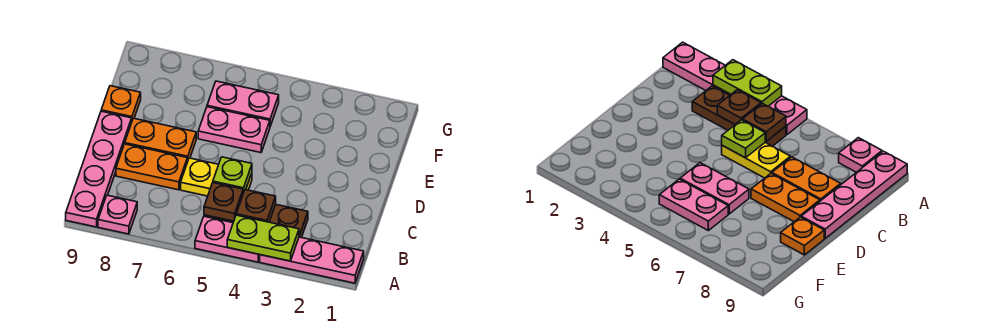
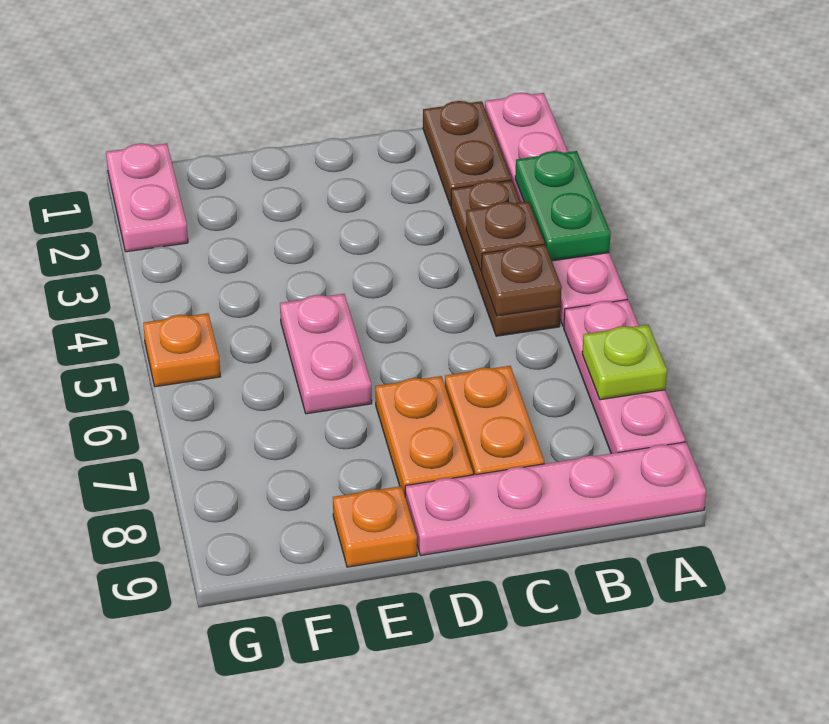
lime plate A3:A4 level 2 -> green plate A3:A4 level 2
pink plate A8 level 1 -> pink plate A6:A8 level 1
none -> brown plate B1:B2 level 1
yellow plate C5:C6 level 1 -> none
lime plate C5 level 2 -> lime plate A7 level 2
pink plate F5:F6 level 1 -> pink plate G1:G2 level 1
none -> orange plate G5 level 1

